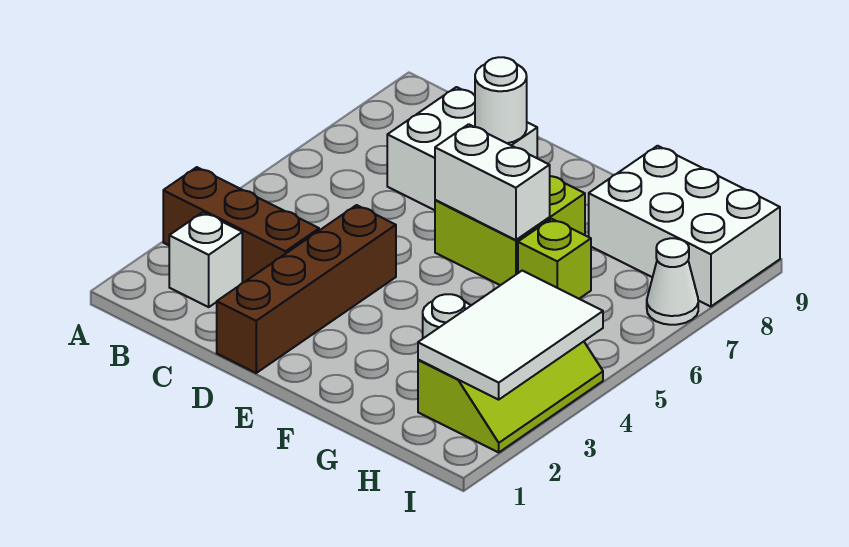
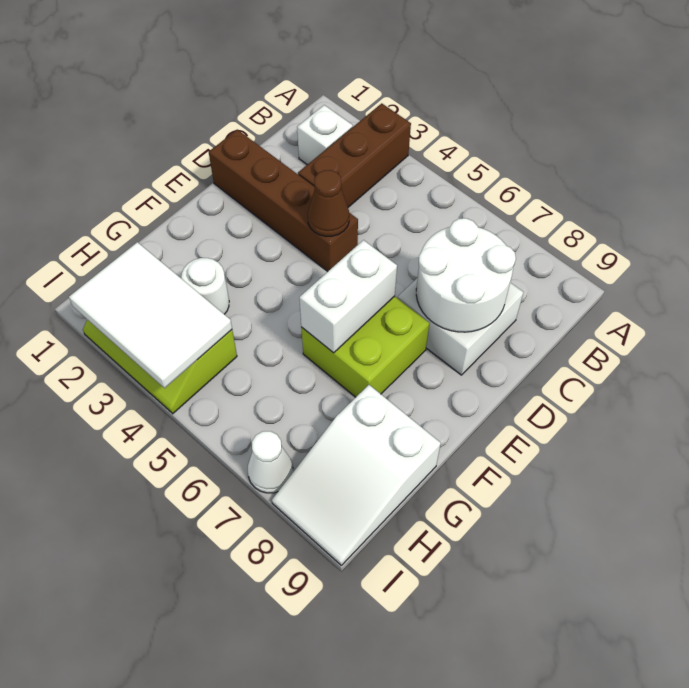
none -> brown cone D4 level 2
white round brick D8 level 2 -> white round brick C7:D8 level 2
lime brick G6 level 1 -> none
white brick G8:I9 level 1 -> white slope G8:I9 level 1 top G

